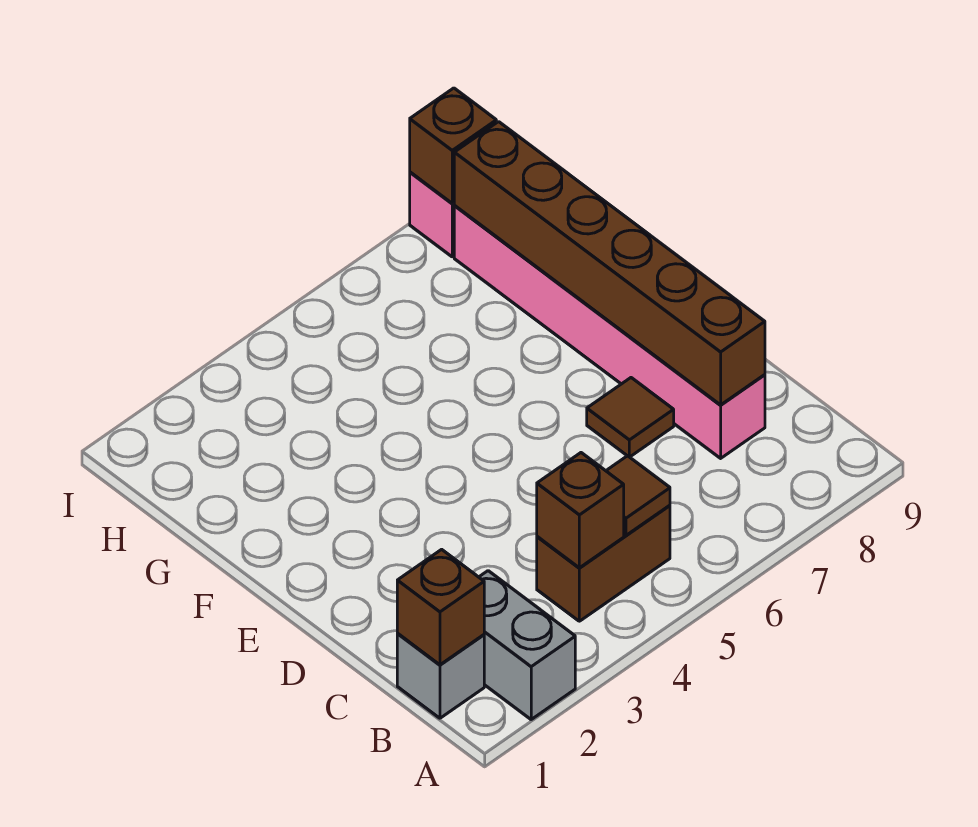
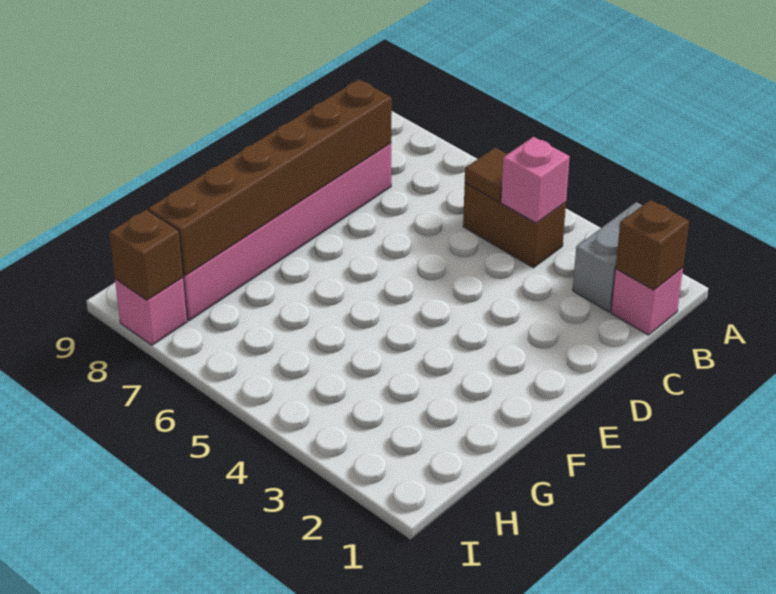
grey brick B1 level 1 -> pink brick B1 level 1
brown brick B4 level 2 -> pink brick B4 level 2
brown tile D7 level 1 -> none

